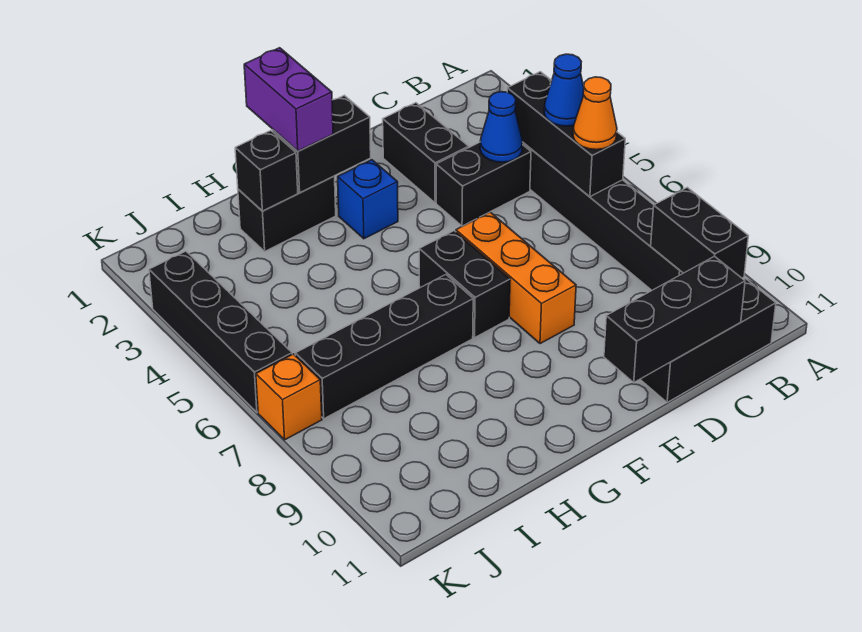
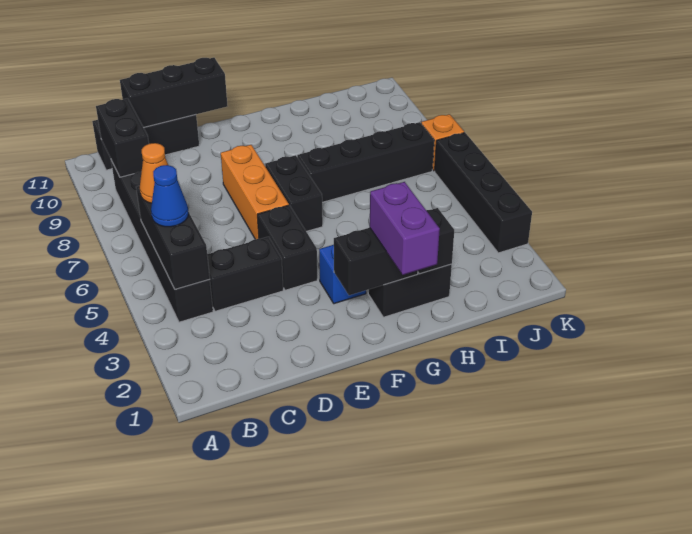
blue cone C4 level 2 -> none
black brick D2:D3 level 1 -> black brick E4:E5 level 1

